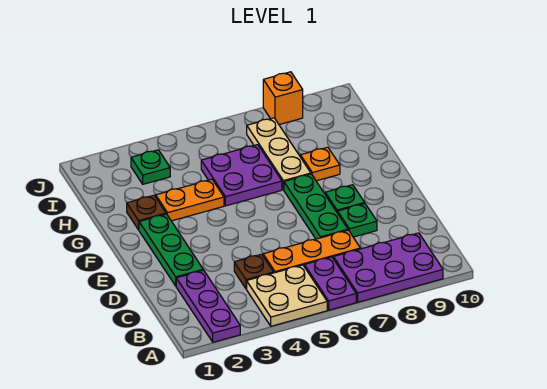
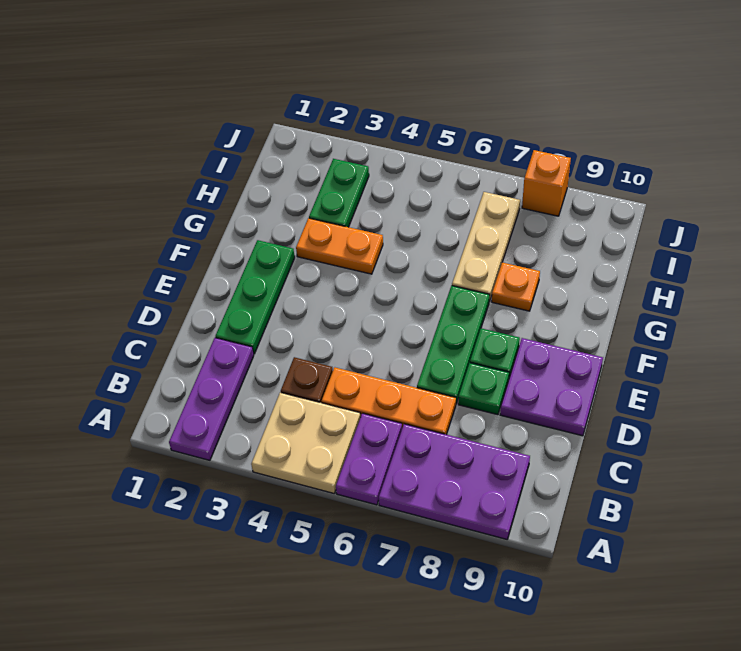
brown plate G2 level 1 -> none
purple plate G5:H6 level 1 -> purple plate D9:E10 level 1
green plate I3 level 1 -> green plate H3:I3 level 1

